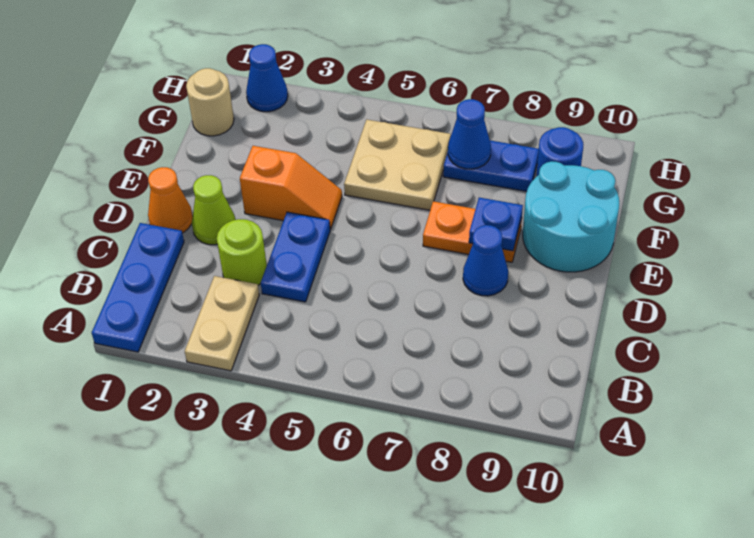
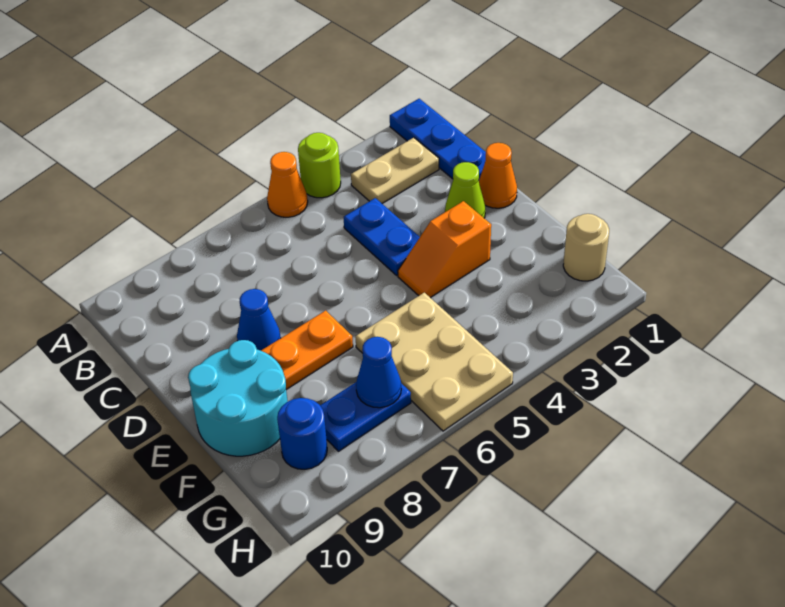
tan plate A3:B3 level 1 -> tan plate B2:B3 level 1
none -> orange cone A5 level 1
lime round brick C3 level 1 -> lime round brick A4 level 1
blue plate E8 level 2 -> none
tan plate F5:G6 level 1 -> tan plate F5:H6 level 1
blue cone H2 level 1 -> none

